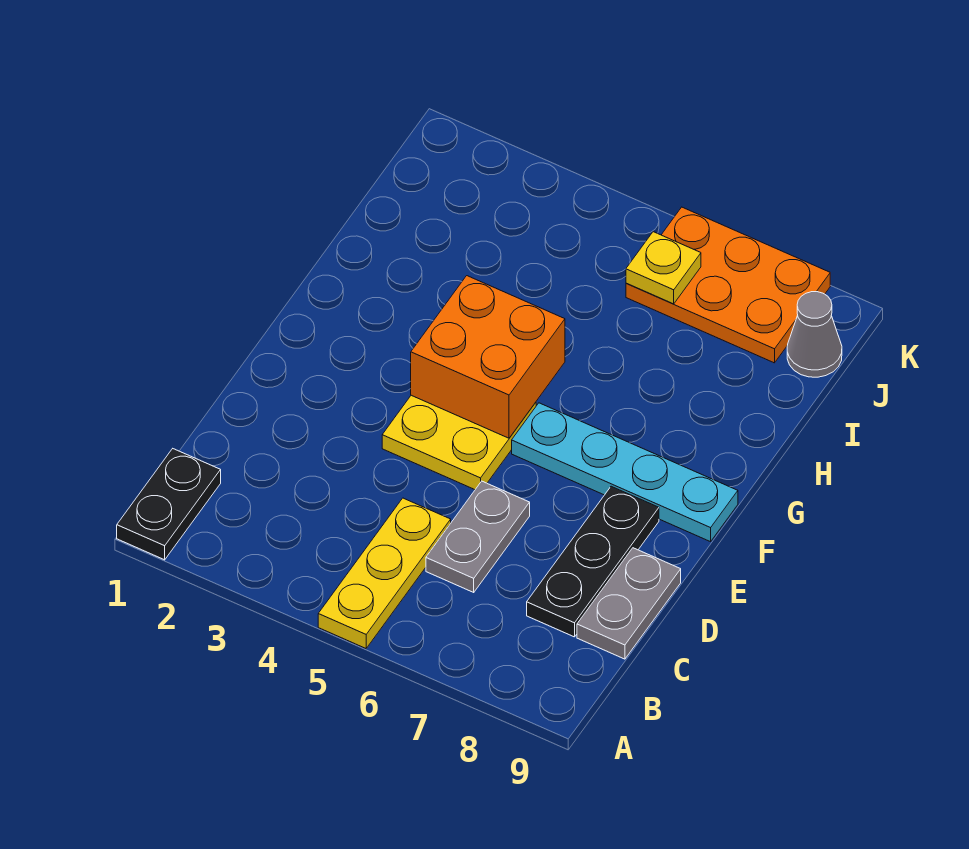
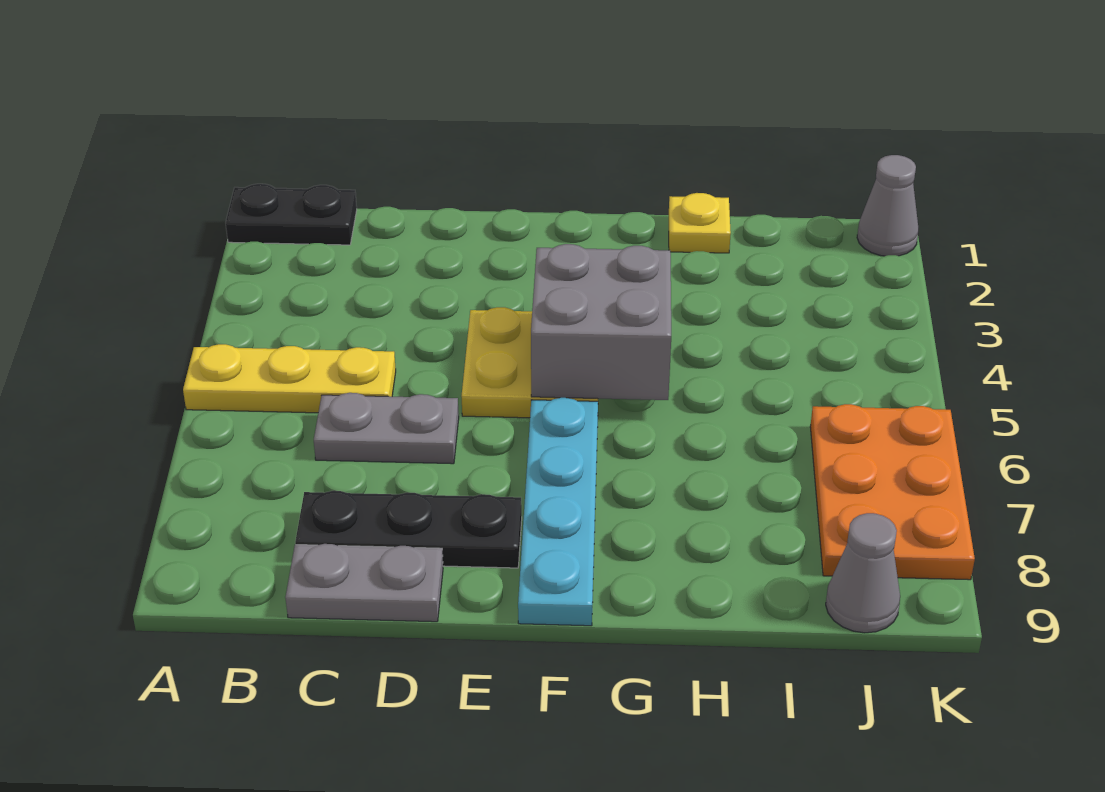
orange brick F4:G5 level 2 -> grey brick F4:G5 level 2
yellow plate J6 level 2 -> yellow plate H1 level 1
none -> grey cone K1 level 1

